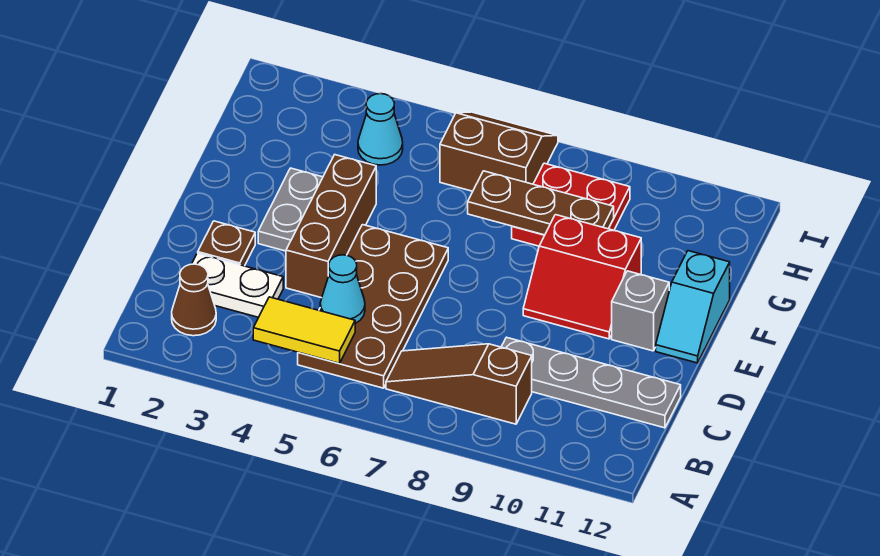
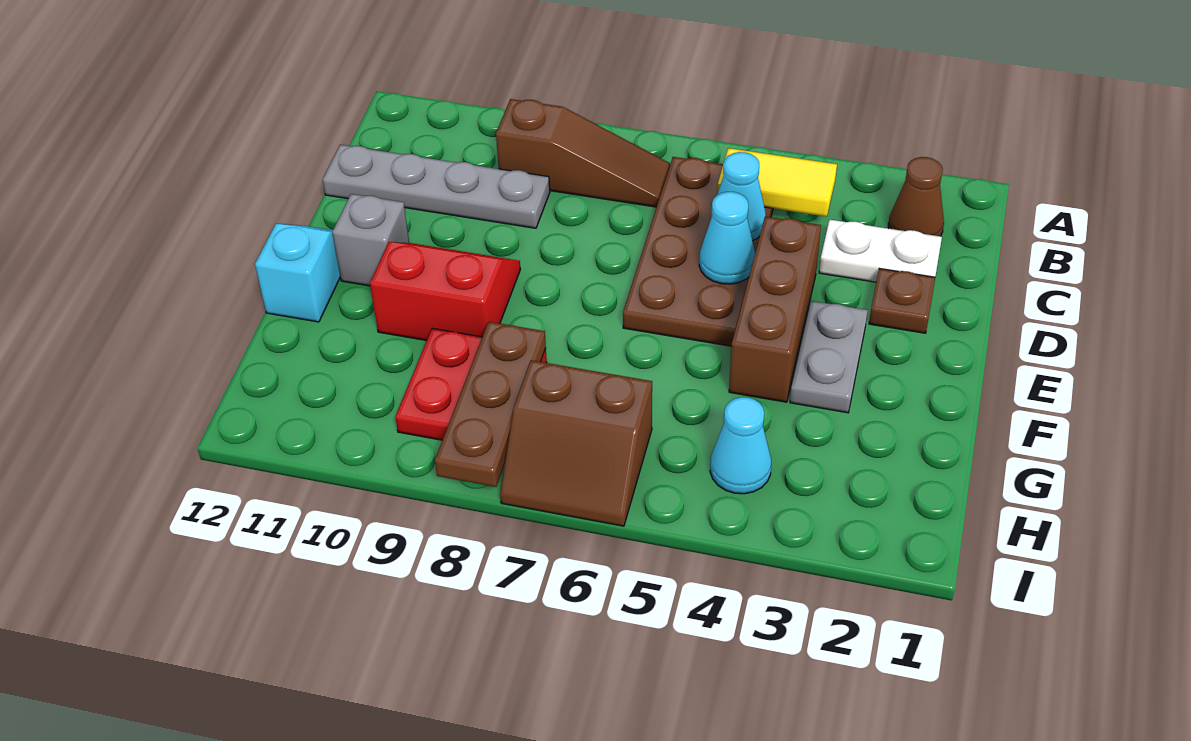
none -> cyan cone D5 level 2
brown plate G7:G9 level 2 -> brown plate G8:I8 level 2

